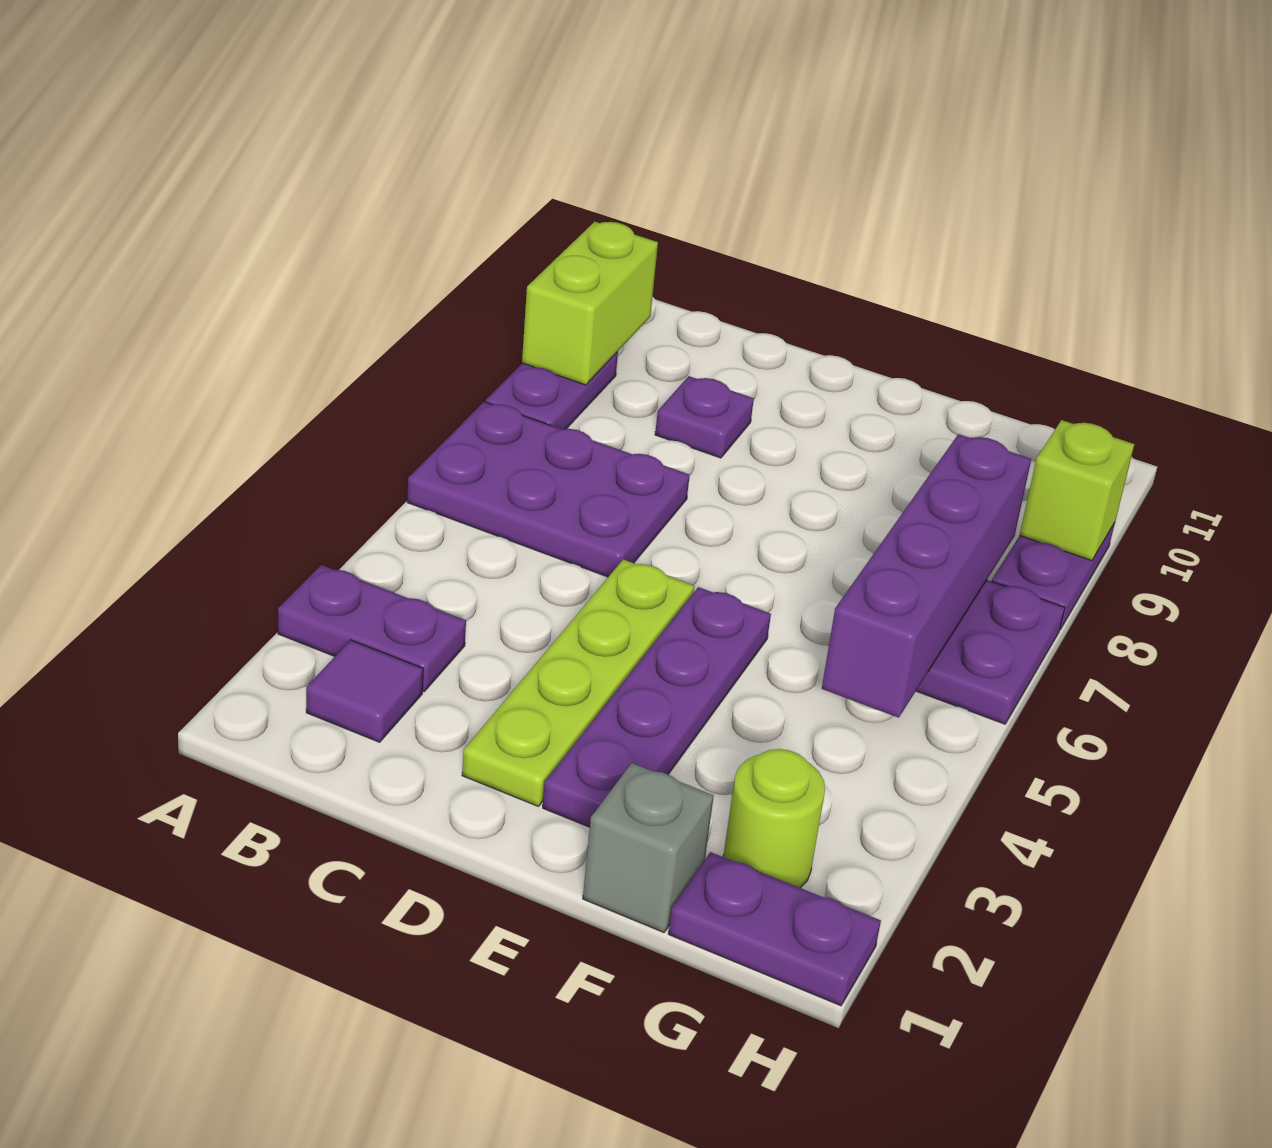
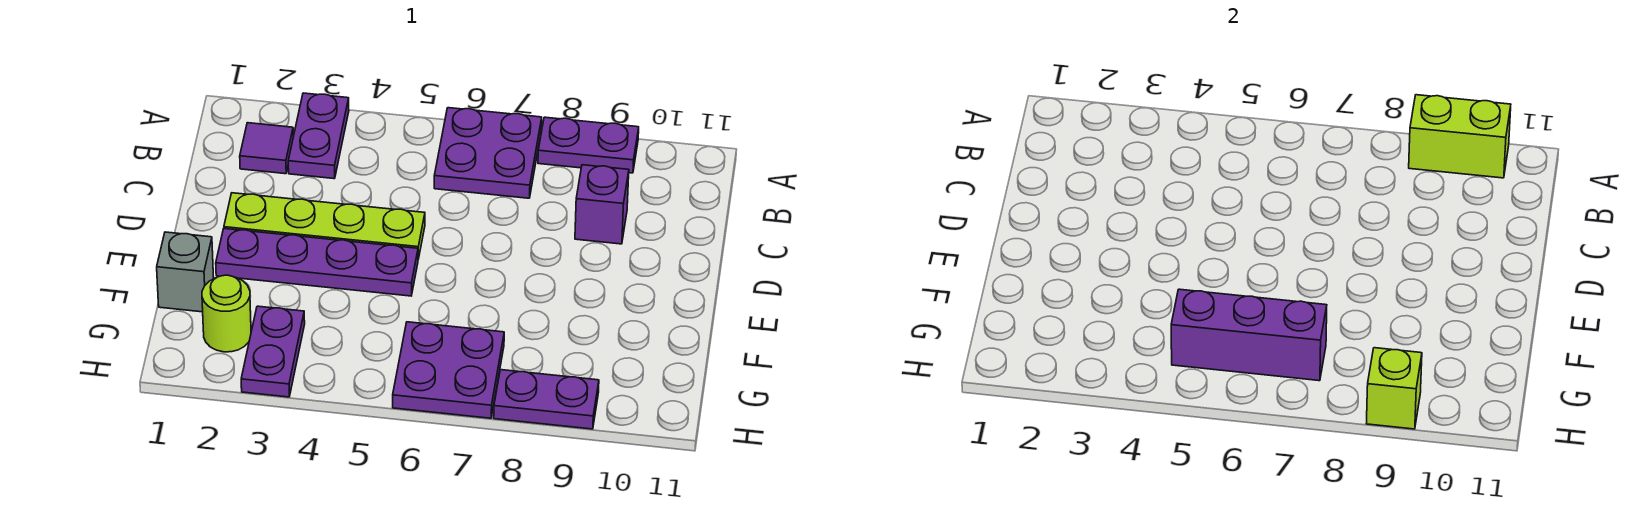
purple plate A6:C7 level 1 -> purple plate A6:B7 level 1
purple plate C9 level 1 -> purple brick C9 level 1
purple plate G1:H1 level 1 -> purple plate G3:H3 level 1
purple brick G5:G8 level 2 -> purple brick G5:G7 level 2

